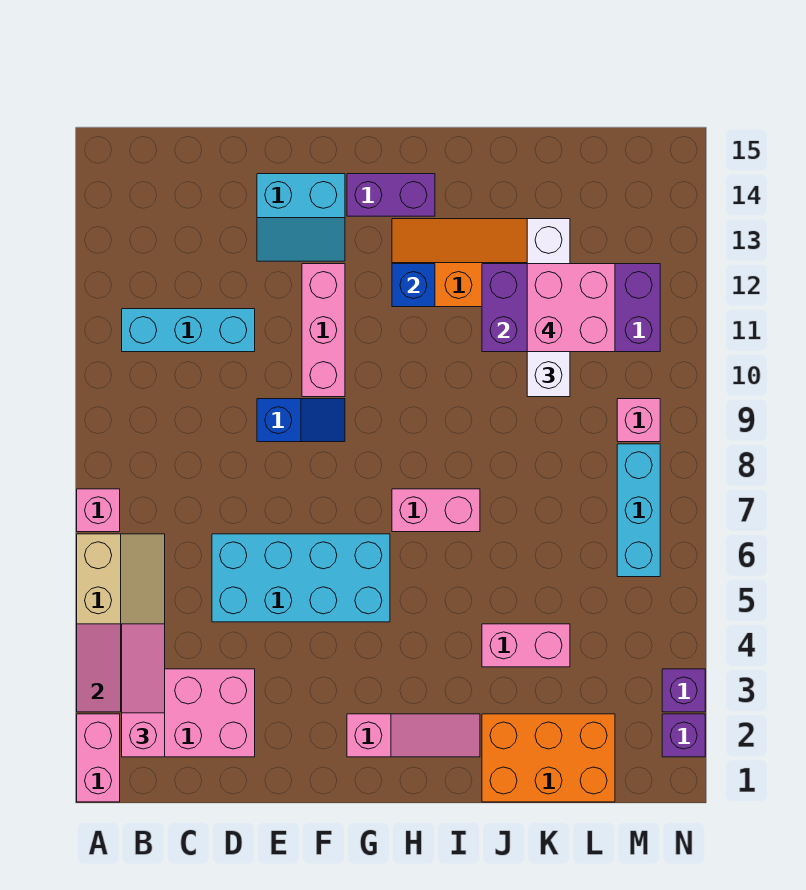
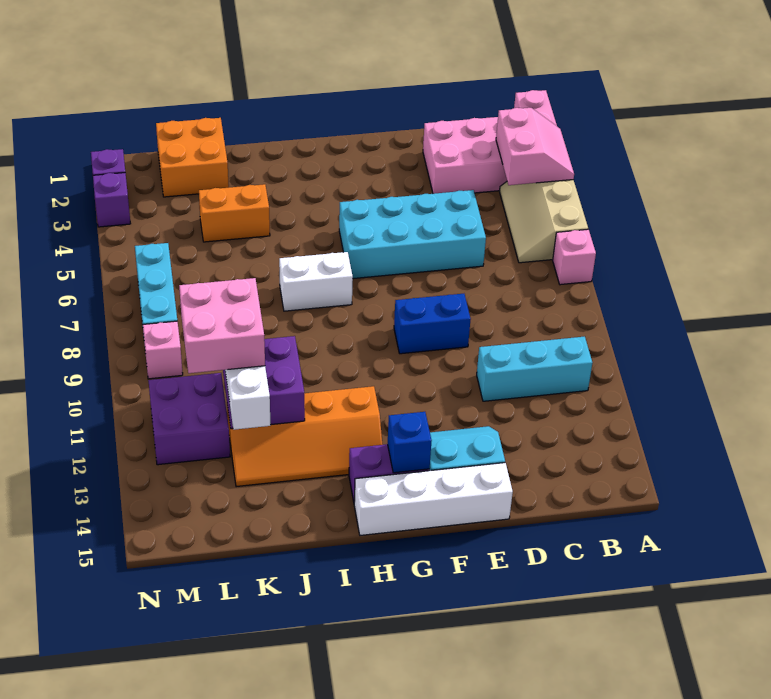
pink slope B2:B4 level 3 top 2 -> none
blue slope E9:F9 level 1 top E -> blue brick E9:F9 level 1
none -> white brick E15:H15 level 1
pink brick F10:F12 level 1 -> none
pink slope G2:I2 level 1 top G -> none
pink brick H7:I7 level 1 -> white brick H7:I7 level 1
blue brick H12 level 2 -> blue brick G14 level 2
orange brick J1:L2 level 1 -> orange brick K1:L2 level 1
pink brick J4:K4 level 1 -> orange brick J4:K4 level 1

